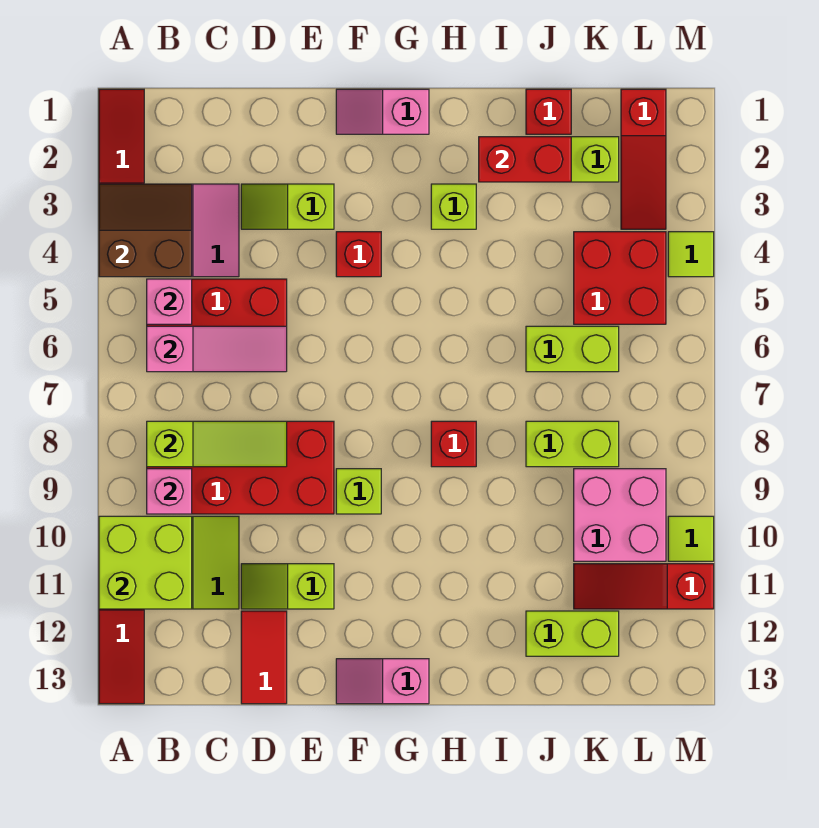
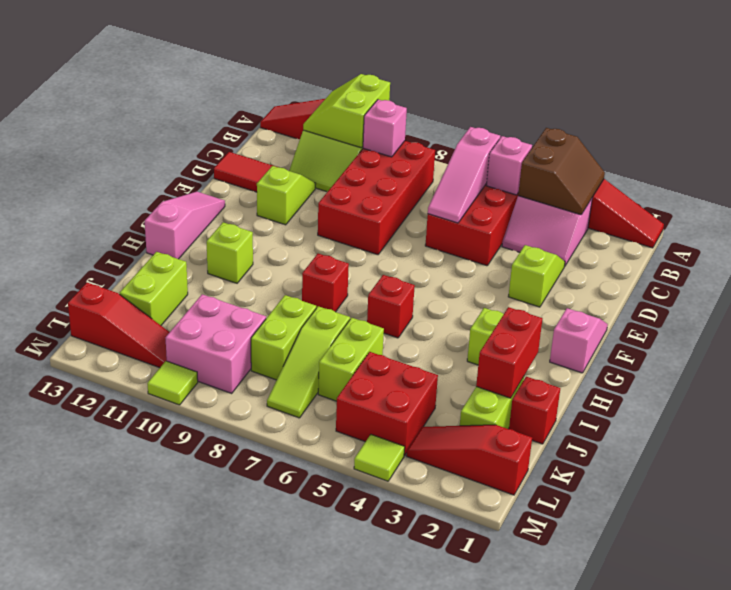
lime brick A10:B11 level 2 -> lime slope A10:B11 level 2 top 10
lime slope B8:D8 level 2 top B -> lime slope J7:L7 level 1 top J
red brick F4 level 1 -> red brick H6 level 1
lime brick F9 level 1 -> lime brick H11 level 1
pink slope F13:G13 level 1 top G -> pink slope F13:H13 level 1 top H
red slope K11:M11 level 1 top M -> red slope L11:L13 level 1 top 13

